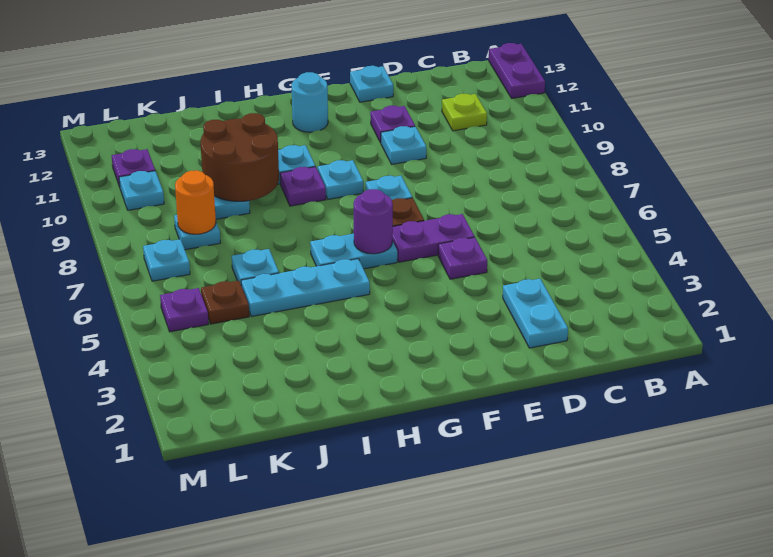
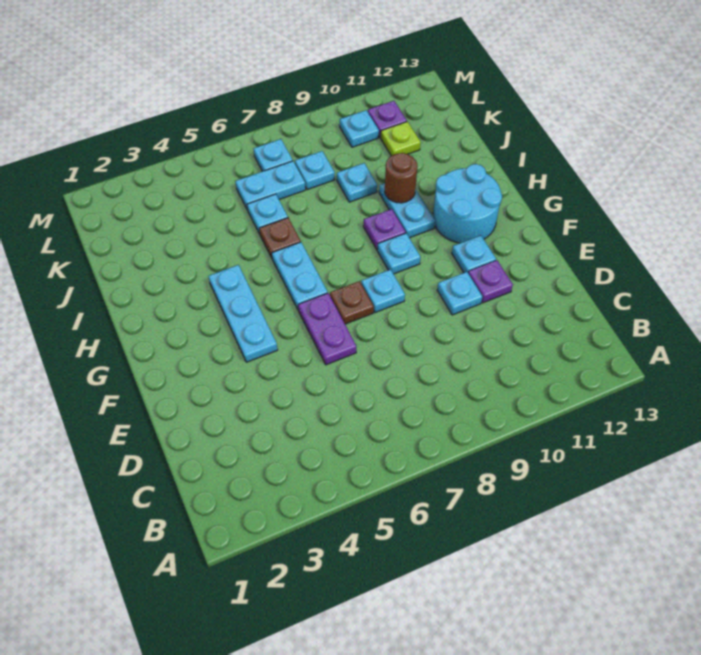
purple plate A12:A13 level 1 -> none
lime plate C11 level 1 -> lime plate K11 level 1
cyan plate D2:D3 level 1 -> cyan plate K6:K7 level 1
purple plate E5 level 1 -> none
cyan plate E13 level 1 -> cyan plate F11 level 1
purple round brick G6 level 2 -> none
cyan round brick G12 level 1 -> cyan round brick G11:H12 level 1
cyan plate H5:J5 level 1 -> cyan plate F4:H4 level 1
brown round brick I9:J10 level 2 -> brown round brick I10 level 2
brown plate K5 level 1 -> brown plate I6 level 1
orange round brick K8 level 2 -> none
purple plate L5 level 1 -> none

